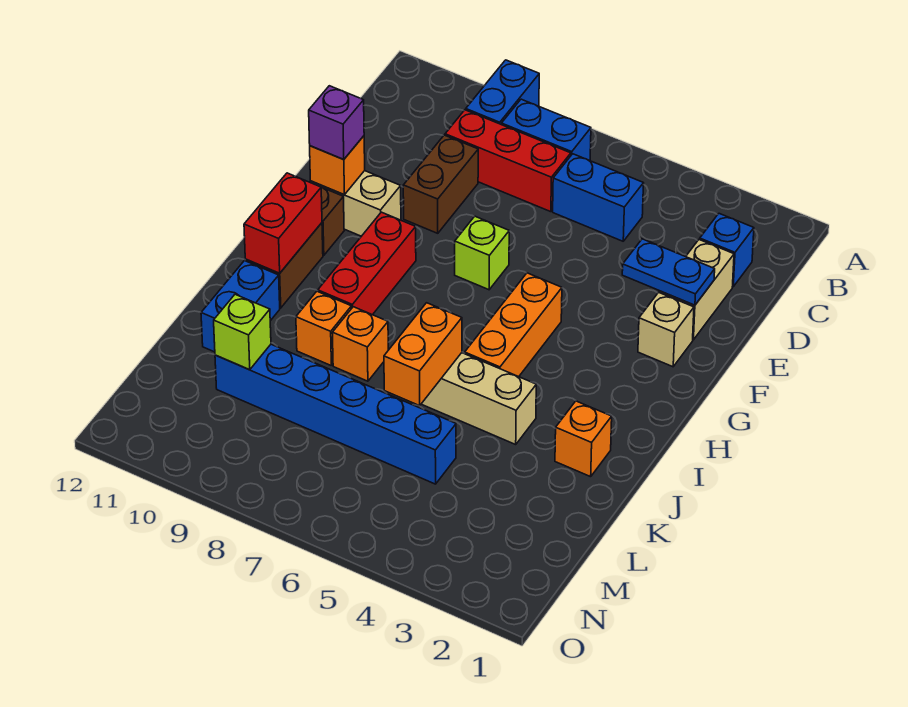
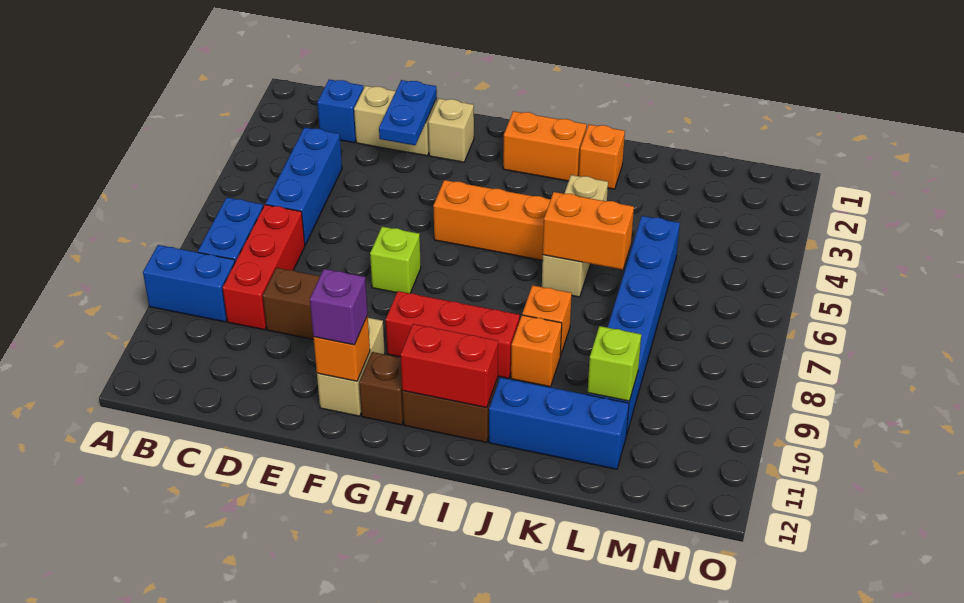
blue brick C5:C6 level 1 -> blue brick C4:C6 level 1
none -> orange brick H2:I2 level 1
blue brick J11:K11 level 1 -> blue brick J11:L11 level 1

